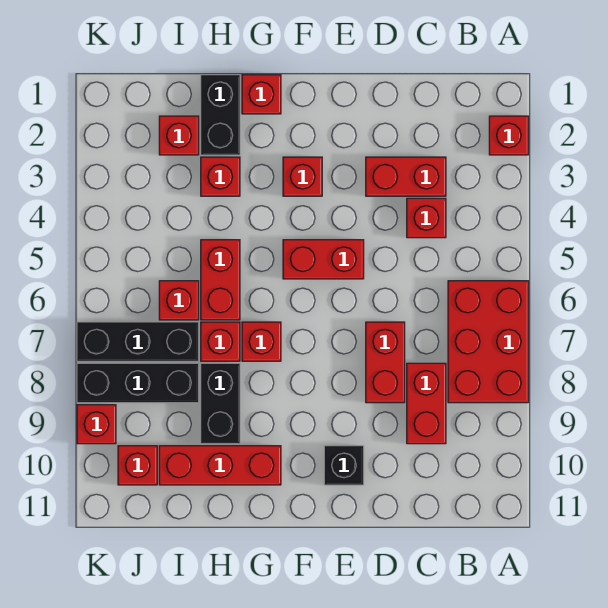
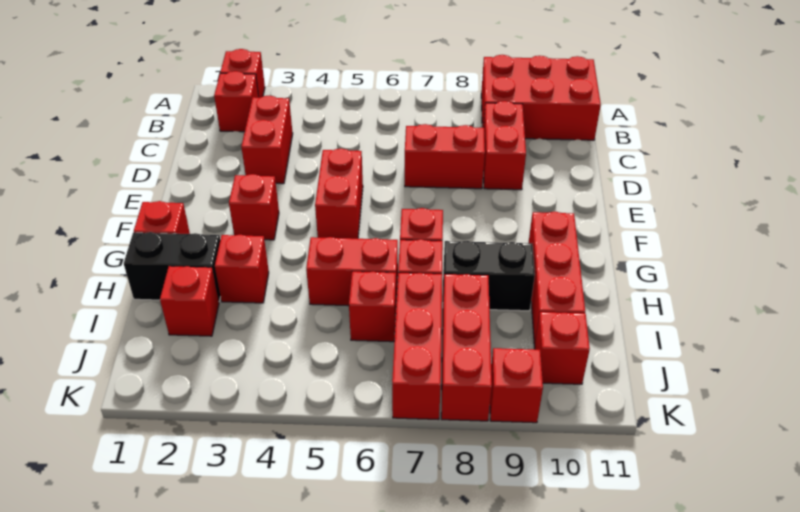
red brick A6:B8 level 1 -> red brick A9:B11 level 1
red brick C4 level 1 -> red brick B2 level 1
red brick C8:C9 level 1 -> red brick C9:D9 level 1
black brick E10 level 1 -> none
black brick I7:K7 level 1 -> red brick I7:K7 level 1
black brick I8:K8 level 1 -> red brick I8:K8 level 1

